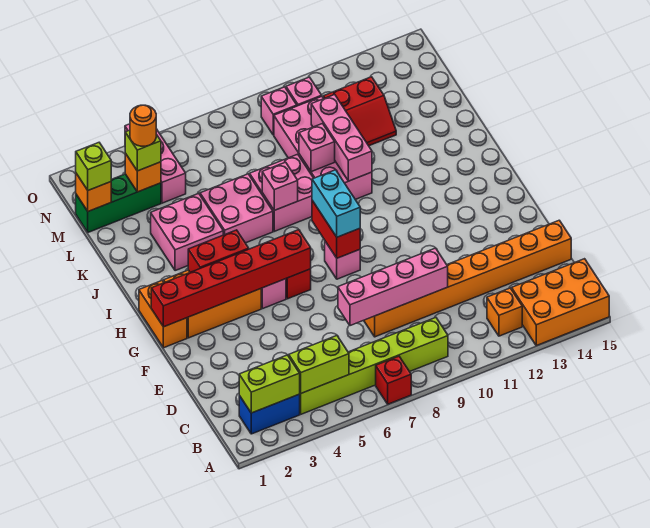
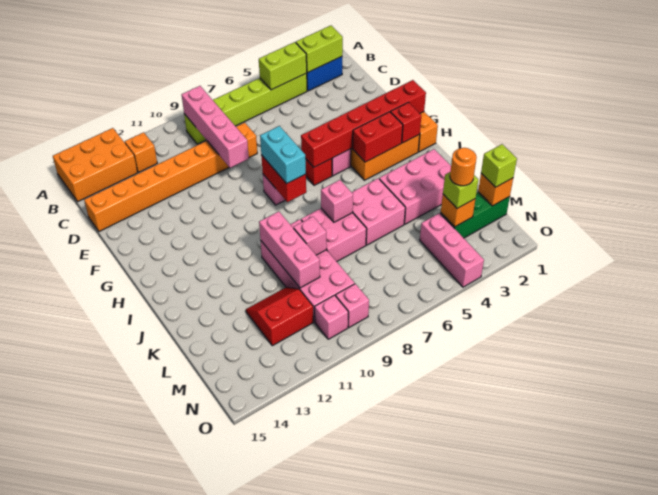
red brick A7 level 1 -> red brick H2 level 2
pink brick D7:D10 level 2 -> pink brick B9:E9 level 2
pink brick J3:K4 level 1 -> pink brick J2:K4 level 1

